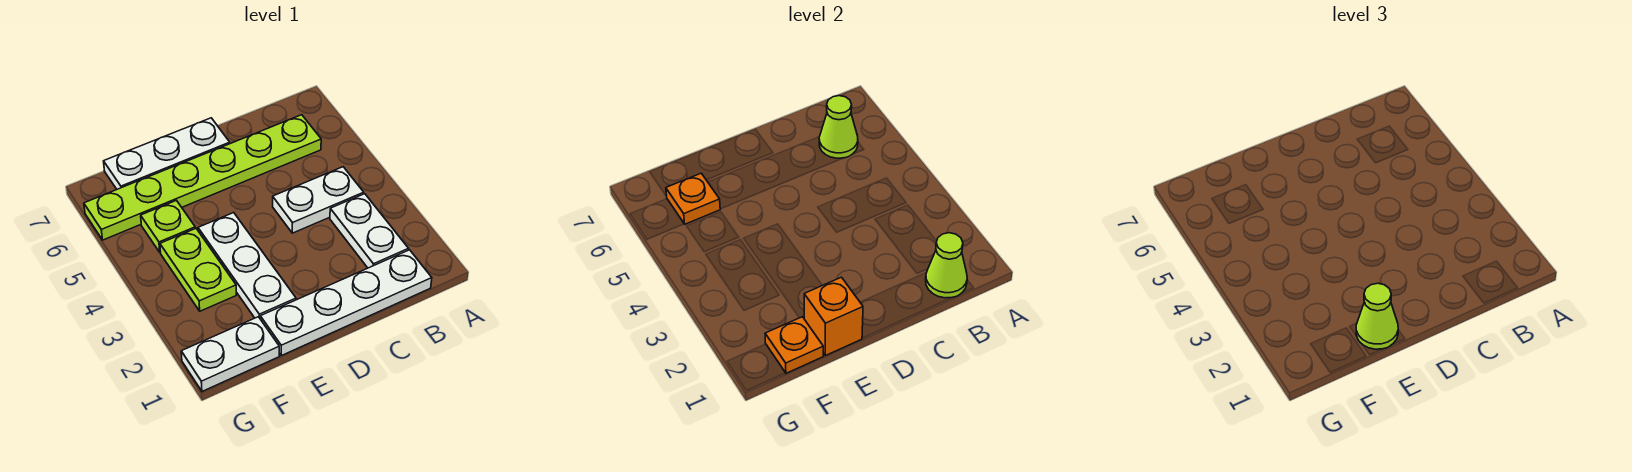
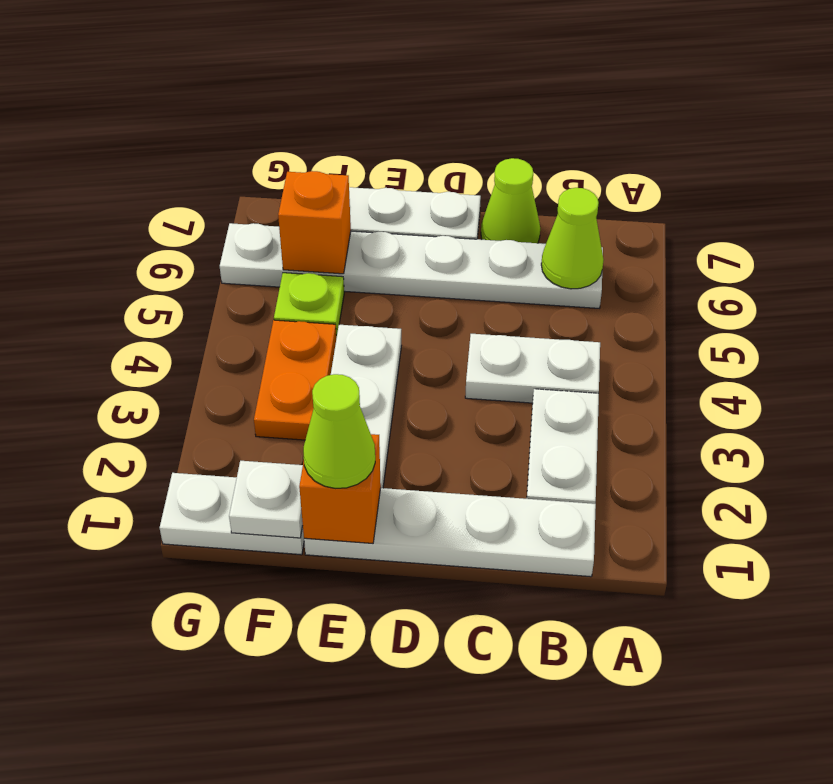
lime cone B1 level 2 -> lime cone C7 level 1
lime plate B6:G6 level 1 -> white plate B6:G6 level 1
orange plate F1 level 2 -> white plate F1 level 2
lime plate F3:F4 level 1 -> orange plate F3:F4 level 1
orange plate F6 level 2 -> orange brick F6 level 2

